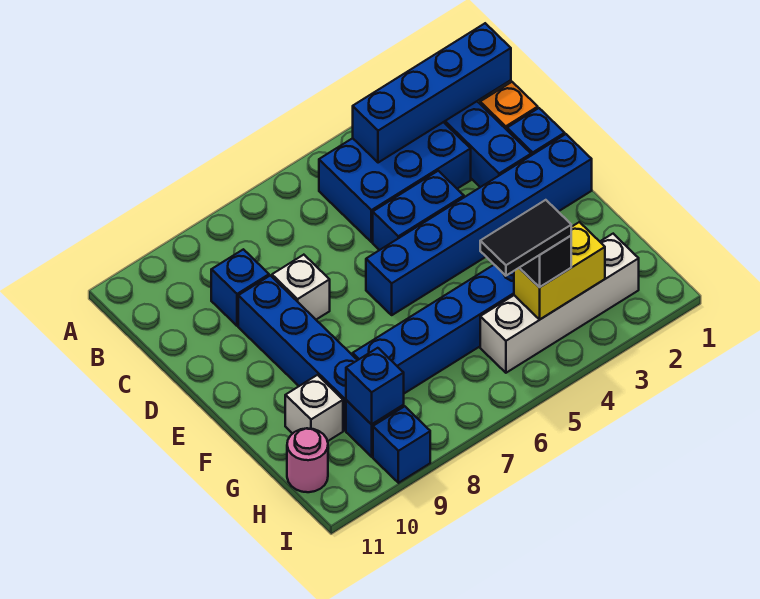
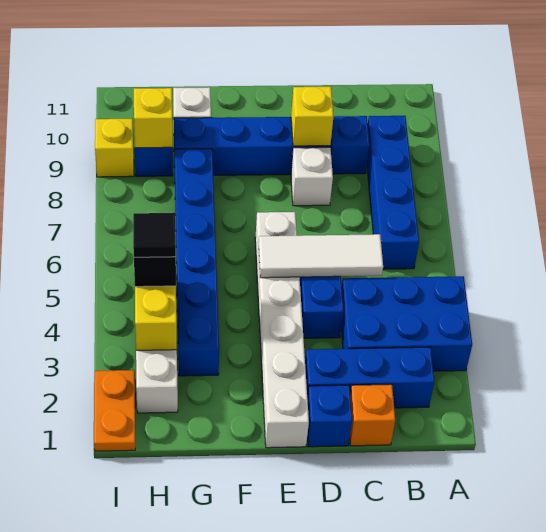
blue brick B1:B4 level 2 -> blue brick B6:B9 level 1
blue brick B3:C5 level 1 -> blue brick A3:C4 level 1
none -> white tile C5:E5 level 2
none -> yellow brick D9 level 2
blue brick E1:E6 level 1 -> white brick E1:E6 level 1
black tile H4:H5 level 4 -> black tile H4 level 4
blue brick H9 level 2 -> yellow brick H9 level 2
pink round brick H11 level 1 -> none
none -> orange plate I1:I2 level 1
blue brick I9 level 1 -> yellow brick I9 level 1

